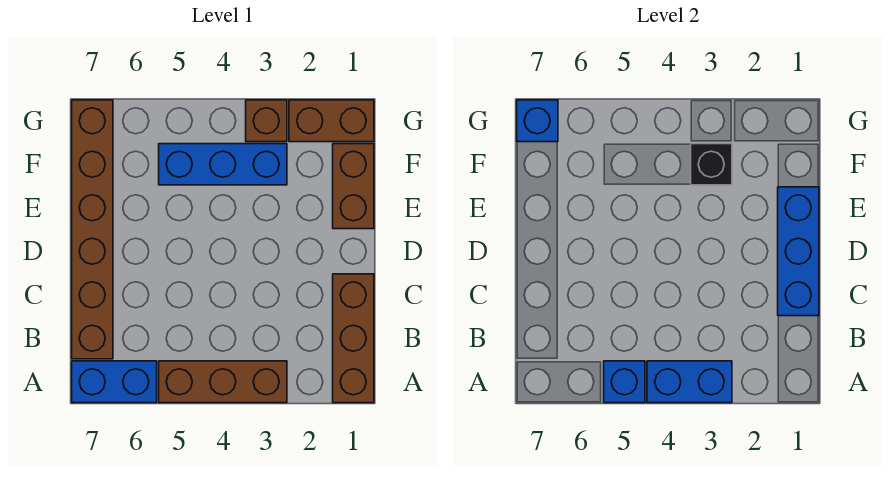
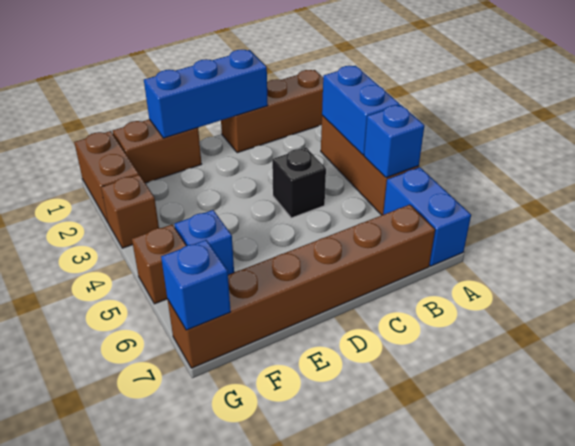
blue brick F3:F5 level 1 -> blue brick F5 level 1
black brick F3 level 2 -> black brick C4 level 1
none -> brown brick G5 level 1

